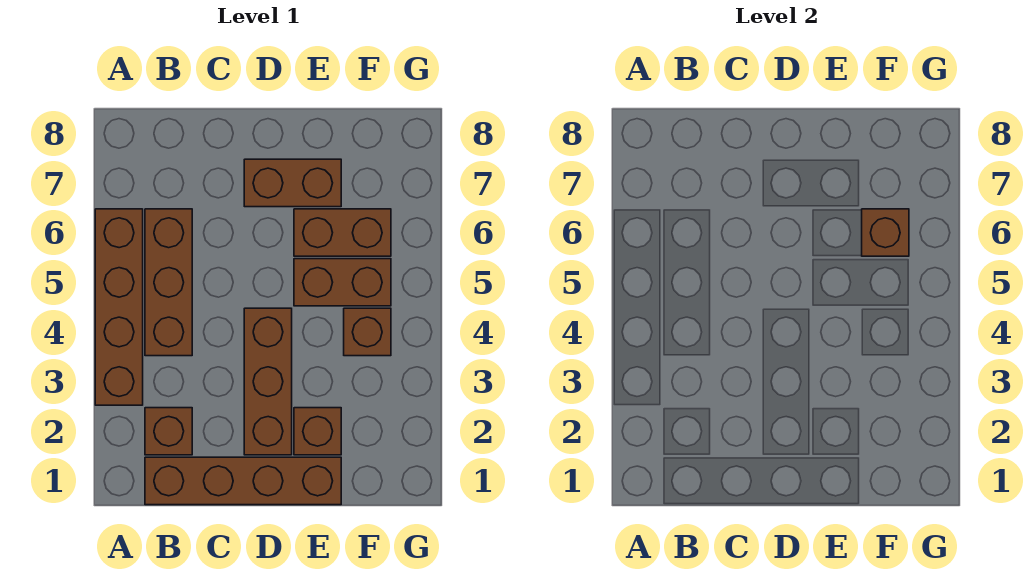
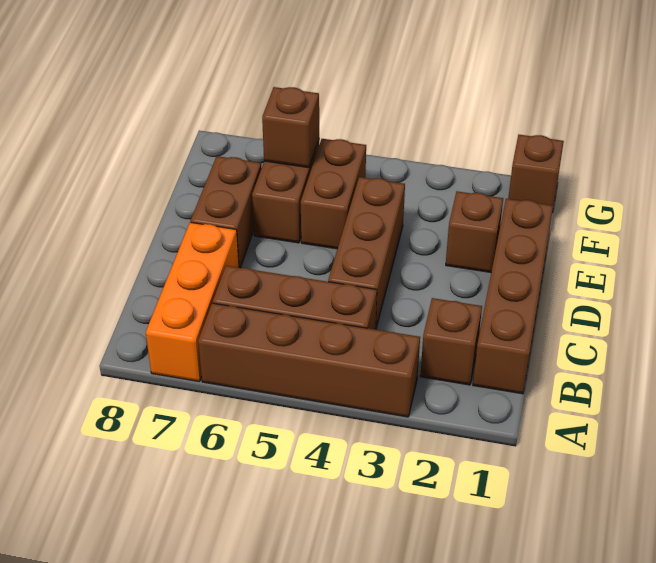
none -> orange brick A7:C7 level 1
brown brick D2:D4 level 1 -> brown brick C4:E4 level 1
brown brick F4 level 1 -> brown brick G1 level 1

